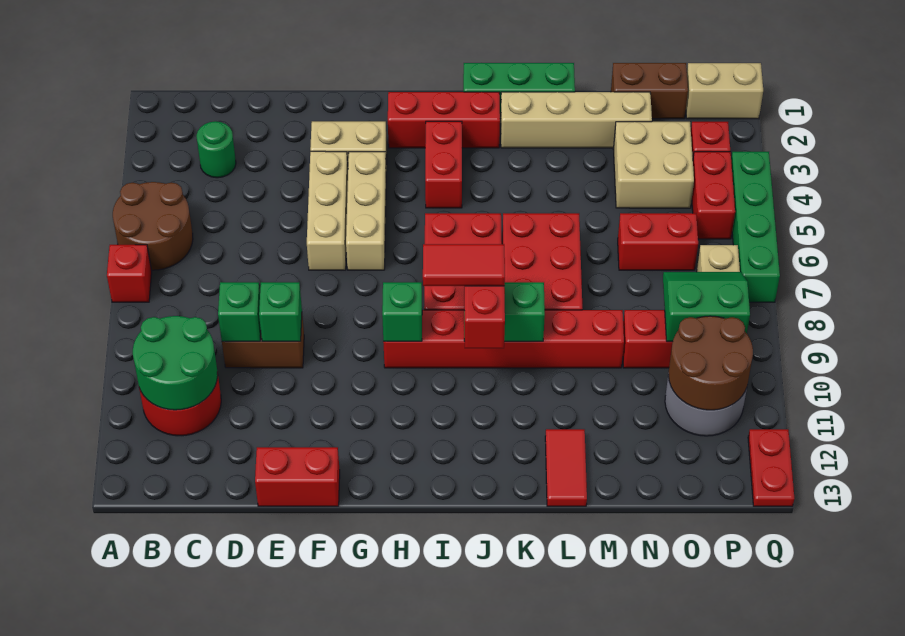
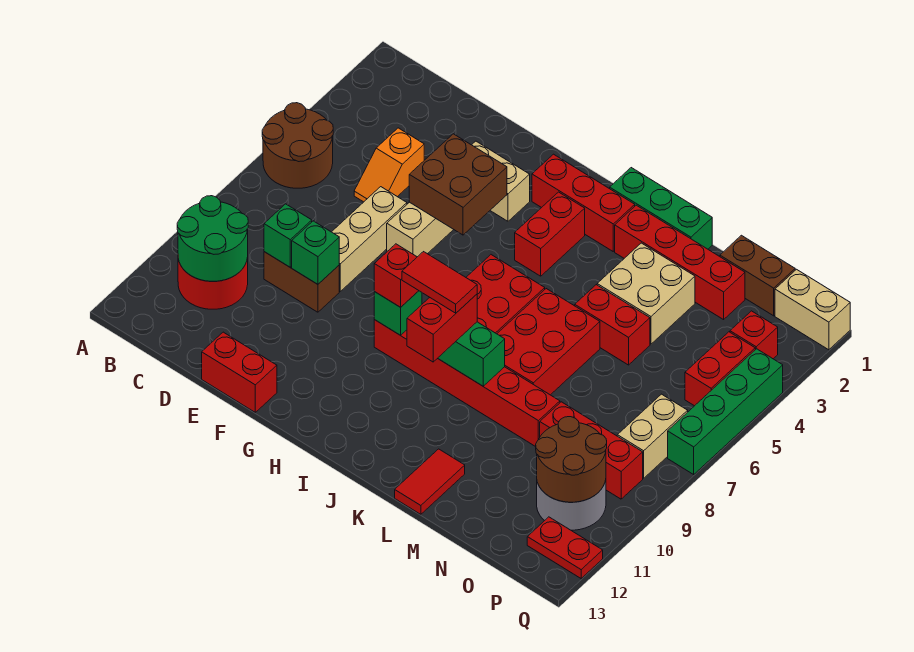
red brick A7 level 1 -> red brick H9 level 3
green round brick C3 level 1 -> none
none -> orange slope D4:D5 level 1 top 4
none -> brown brick F4:G5 level 2
tan brick G4:G6 level 1 -> tan brick E6:E8 level 1
tan brick K2:N2 level 1 -> red brick K2:N2 level 1
tan brick N3:O4 level 1 -> tan brick L3:M4 level 1
red brick N6:O6 level 1 -> red brick L5:M5 level 1
green slope O8:P9 level 2 top 9 -> none
red plate Q12:Q13 level 1 -> red plate P12:Q12 level 1

